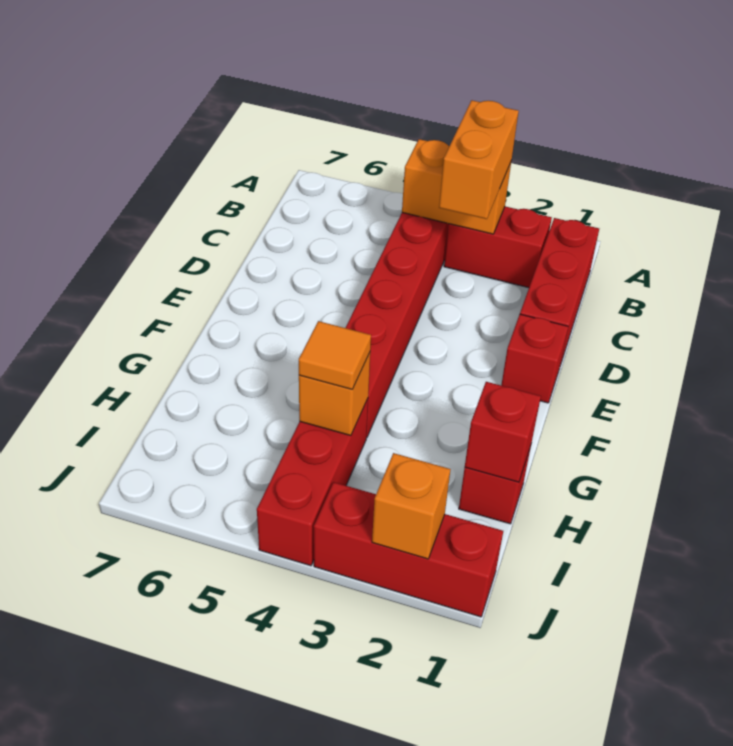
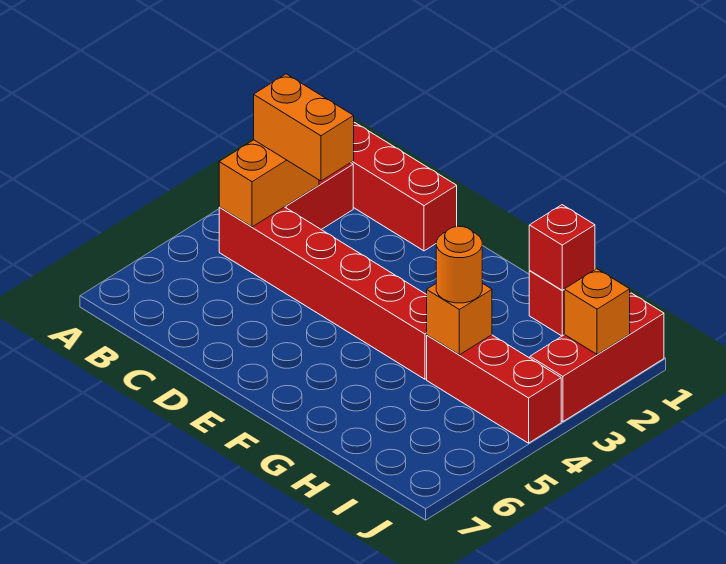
red brick E1 level 1 -> none
orange tile H4 level 3 -> orange round brick H4 level 3

